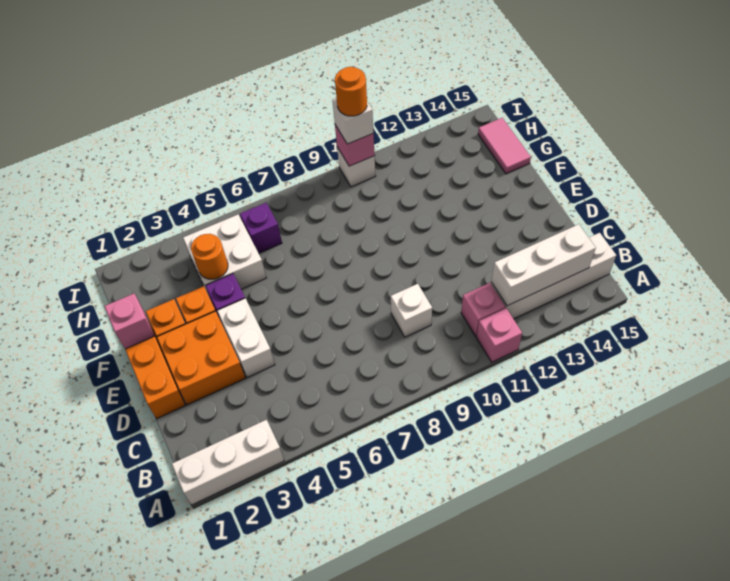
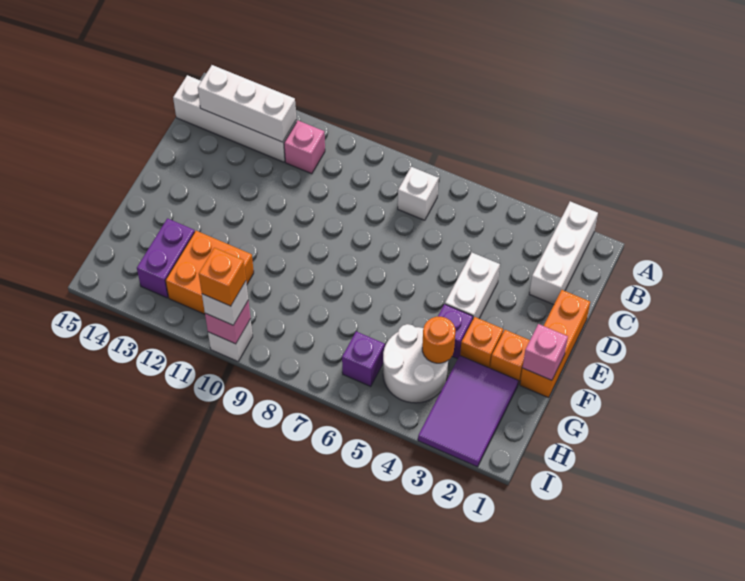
white brick A1:A3 level 1 -> white brick A2:C2 level 1
pink brick A11 level 1 -> none
white brick C9 level 1 -> white brick B7 level 1
orange brick D2:E3 level 1 -> orange brick G11:H12 level 1
none -> purple tile G2:I3 level 1
white brick G4:H5 level 1 -> white round brick G4:H5 level 1
none -> purple brick G13:H13 level 1
pink tile G15:H15 level 1 -> none
orange round brick I10 level 4 -> orange brick I10 level 4

